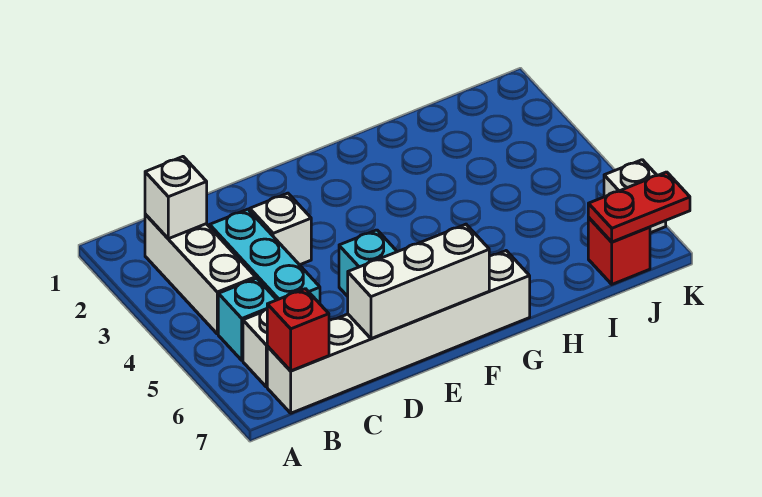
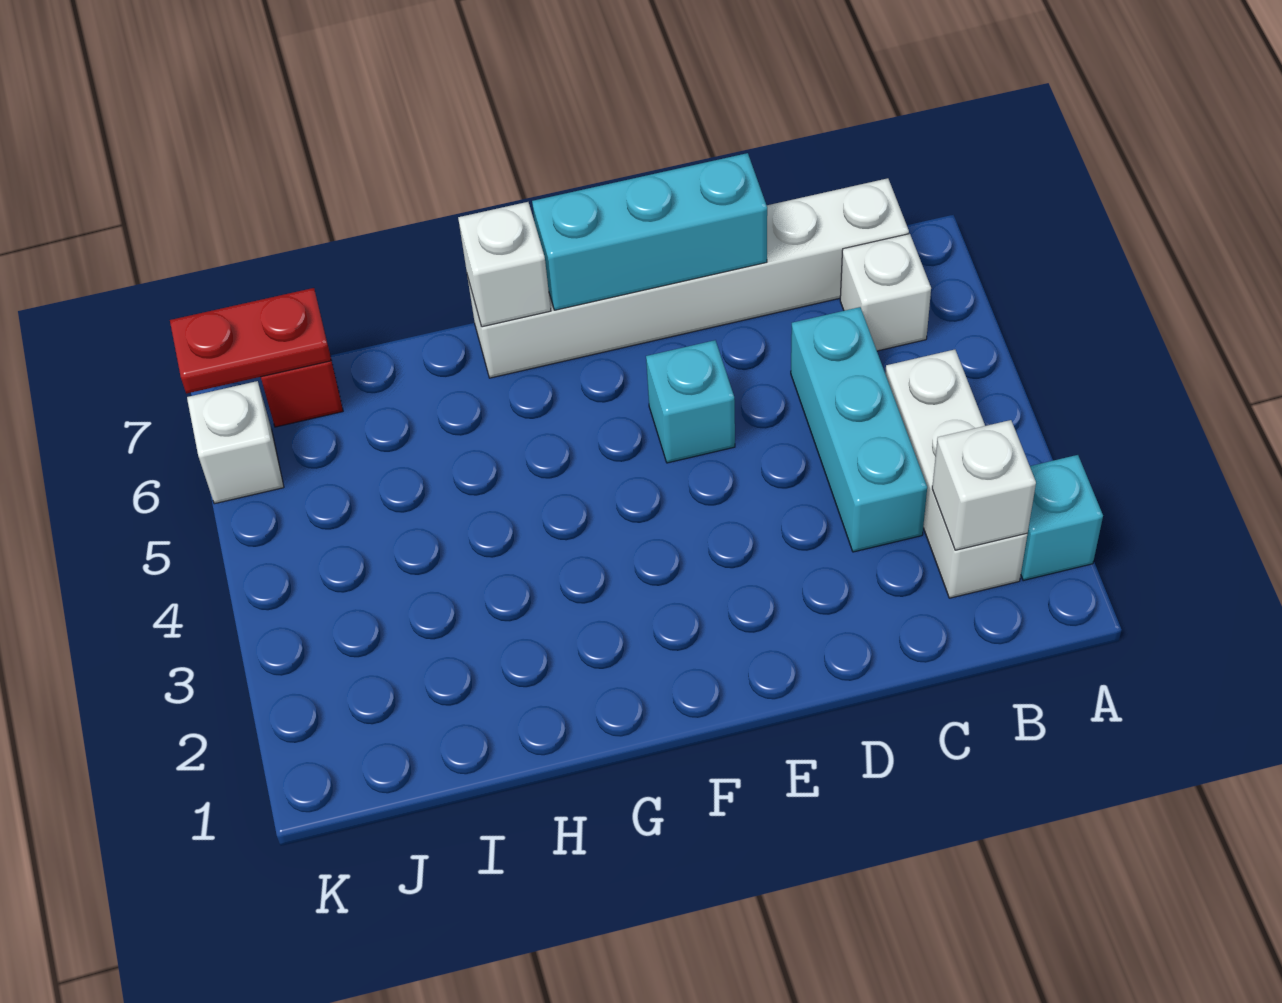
cyan brick B5 level 1 -> cyan brick A2 level 1
red brick B7 level 2 -> none
white brick D3 level 1 -> white brick G7 level 2
white brick D7:F7 level 2 -> cyan brick D7:F7 level 2

